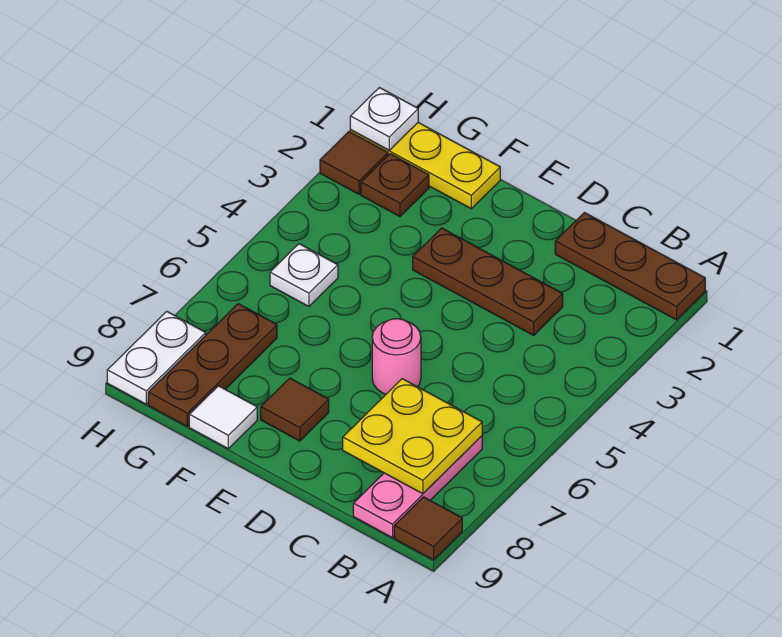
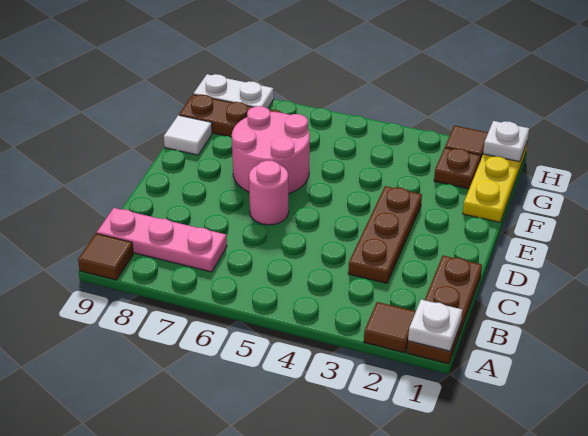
yellow plate B7:C8 level 2 -> none
none -> pink round brick E6:F7 level 1
brown tile E8 level 1 -> brown tile A2 level 1
white plate G5 level 1 -> white plate A1 level 2

